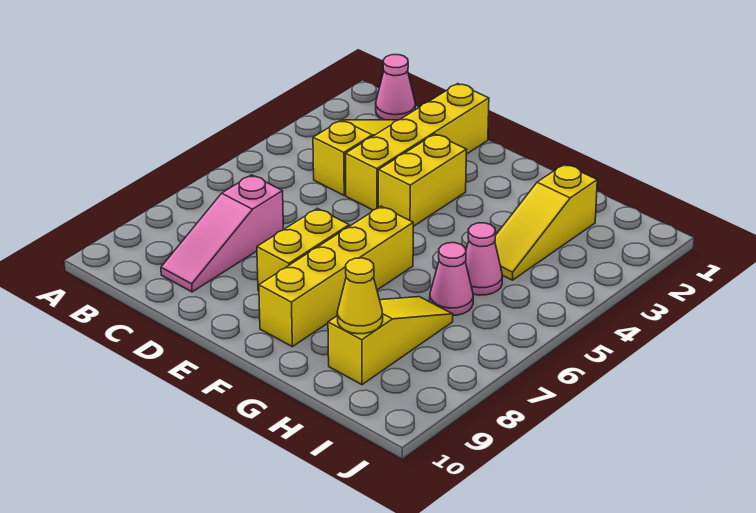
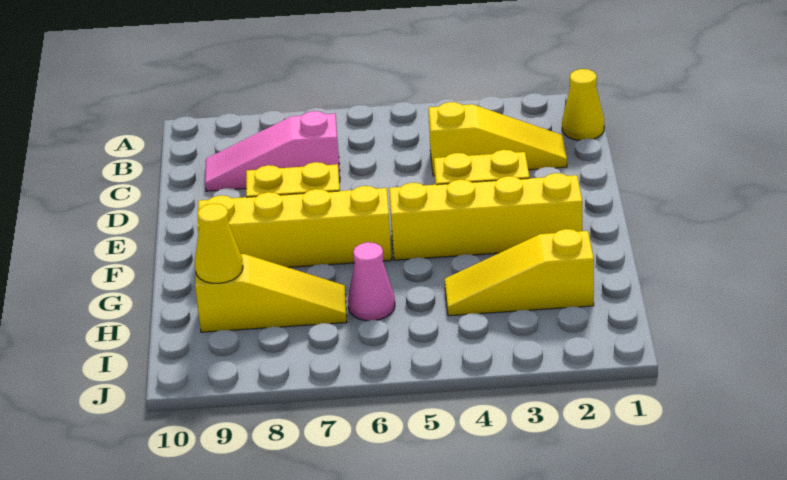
pink cone B1 level 1 -> yellow cone B1 level 1
yellow brick D1:D4 level 1 -> yellow brick F2:F5 level 1
pink cone H5 level 1 -> none

